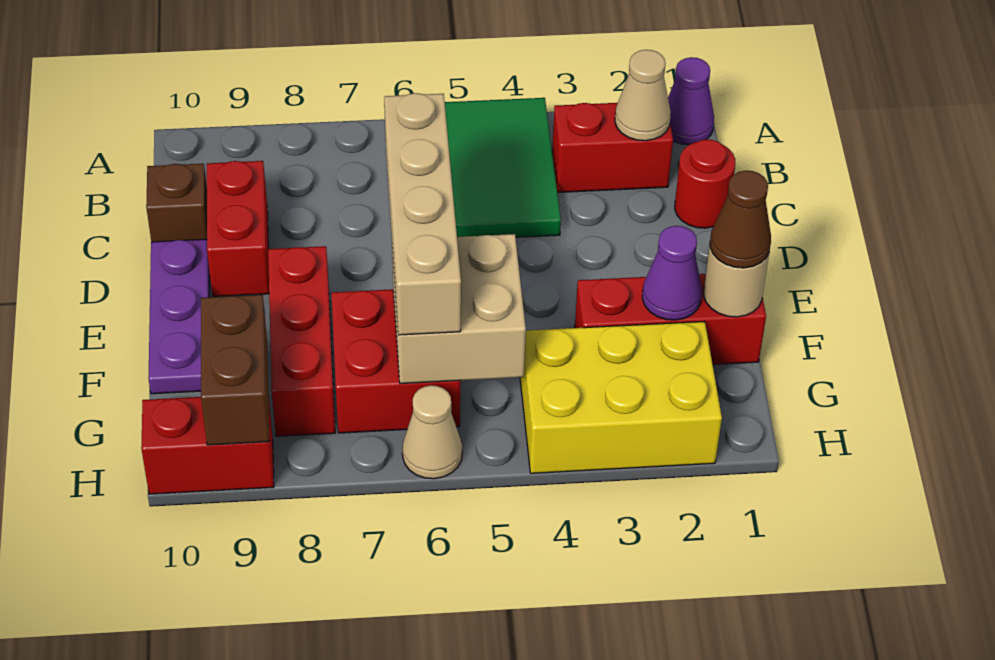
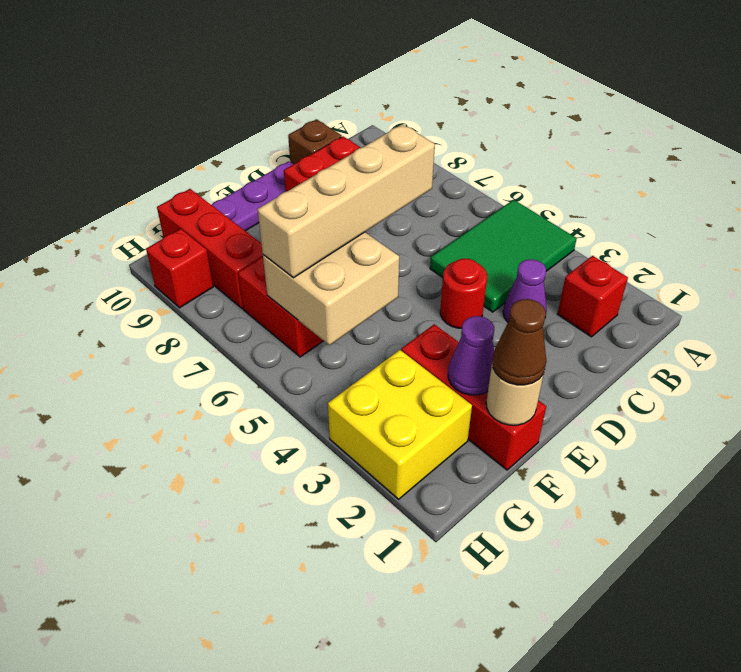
purple cone A1 level 1 -> purple cone C3 level 1
red brick B2:B3 level 1 -> red brick B2 level 1
tan cone B2 level 2 -> none
red round brick C1 level 1 -> red round brick D4 level 1
red brick E8:G8 level 1 -> red brick G8:G10 level 1
yellow brick G2:H4 level 1 -> yellow brick G2:H3 level 1
brown brick G9:H9 level 2 -> none
tan cone H6 level 1 -> none
red brick H9:H10 level 1 -> red brick H9 level 1

